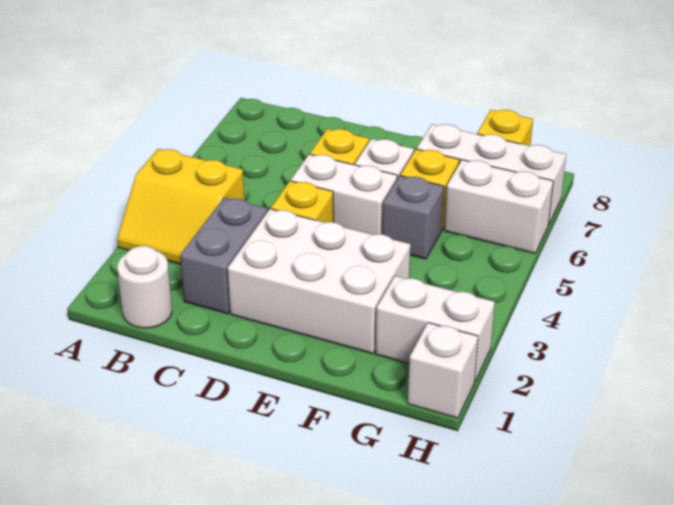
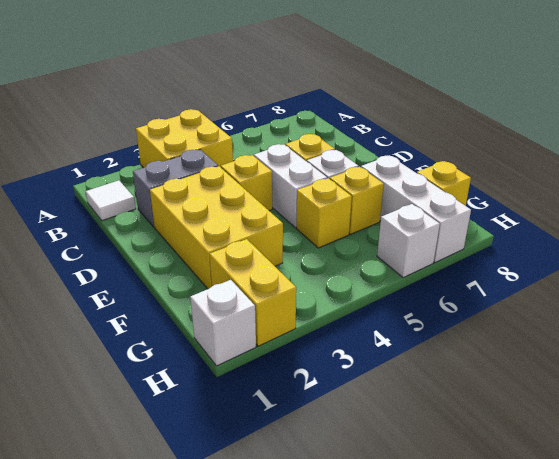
yellow slope A3:B4 level 1 top 4 -> yellow brick A3:B4 level 1
white round brick B1 level 1 -> white tile B1 level 1
white brick D2:F3 level 1 -> yellow brick D2:F3 level 1
grey brick F5 level 1 -> yellow brick F5 level 1
white brick G2:H2 level 1 -> yellow brick G2:H2 level 1
white brick G6:H6 level 1 -> white brick H6 level 1

